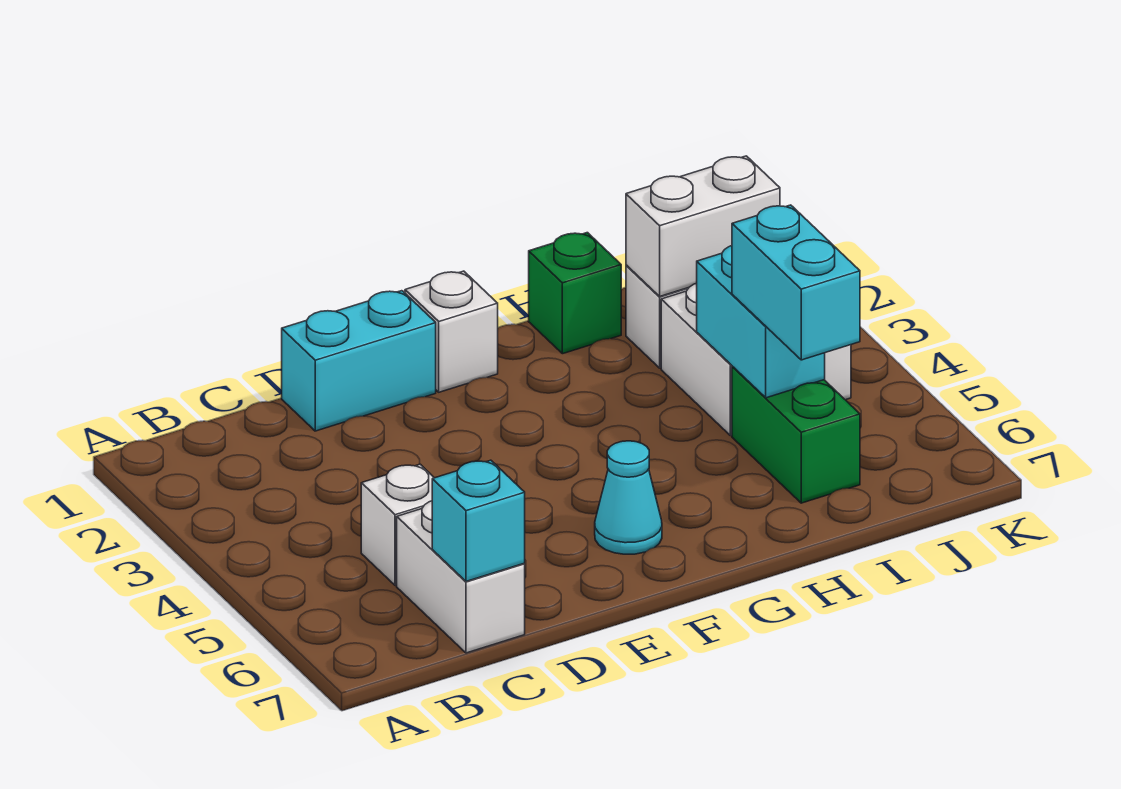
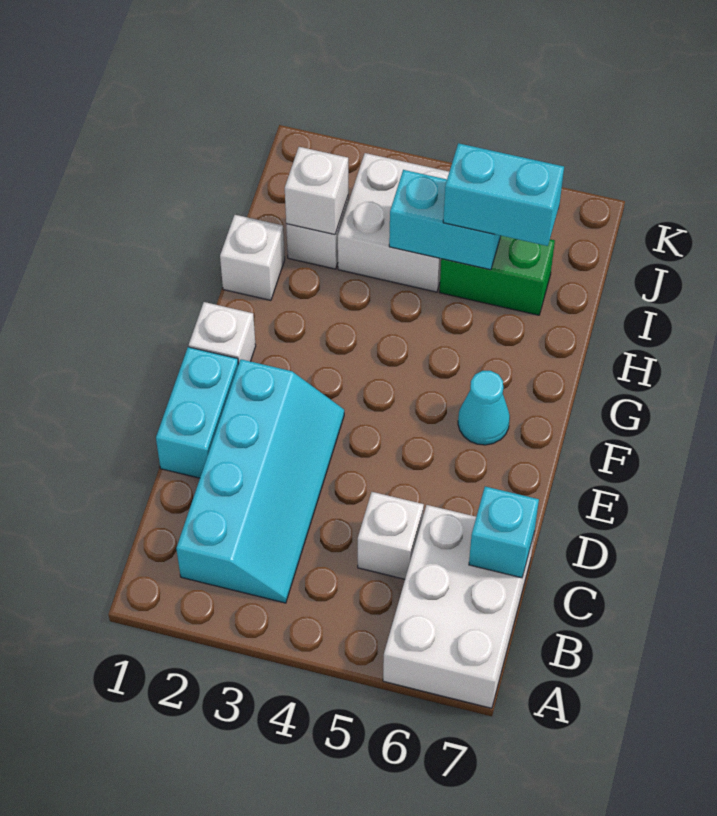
none -> cyan slope B2:E3 level 1 top 2
white brick C6:C7 level 1 -> white brick A6:C7 level 1
green brick H1 level 1 -> white brick H1 level 1
white brick I2:J2 level 2 -> white brick I2 level 2

